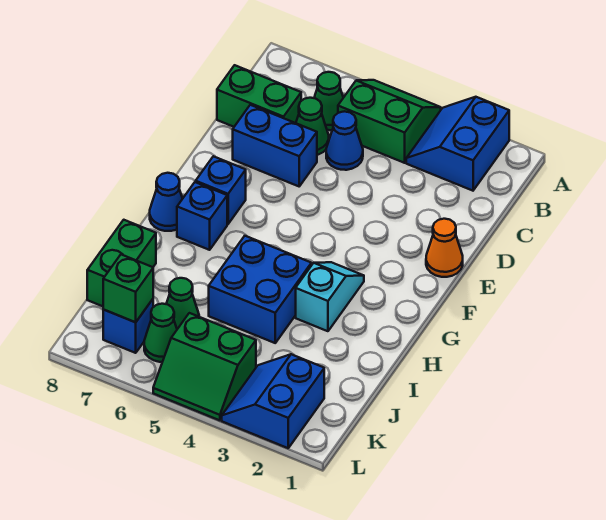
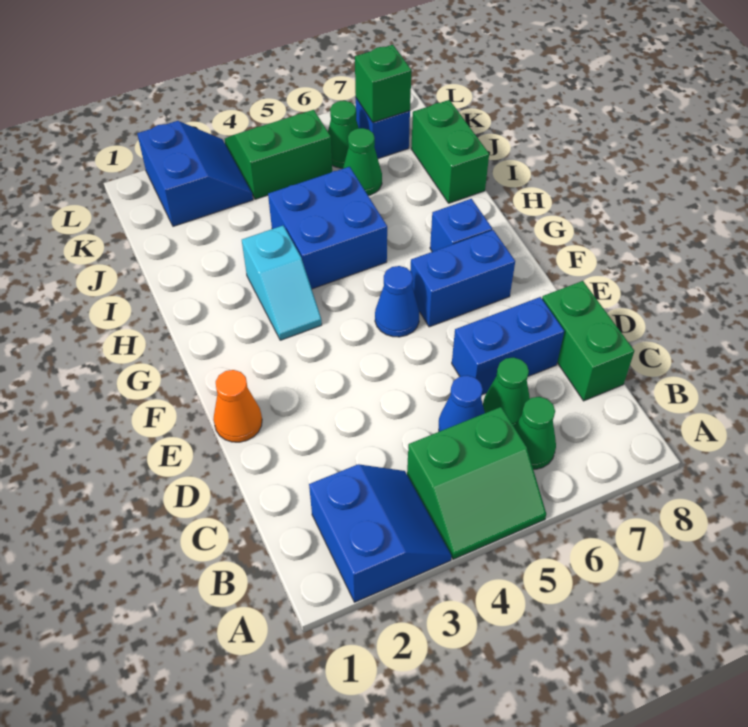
green brick C7:C8 level 1 -> green brick C8:D8 level 1
blue brick F7 level 1 -> blue brick F6:F7 level 1
blue cone G8 level 1 -> blue cone F5 level 1

